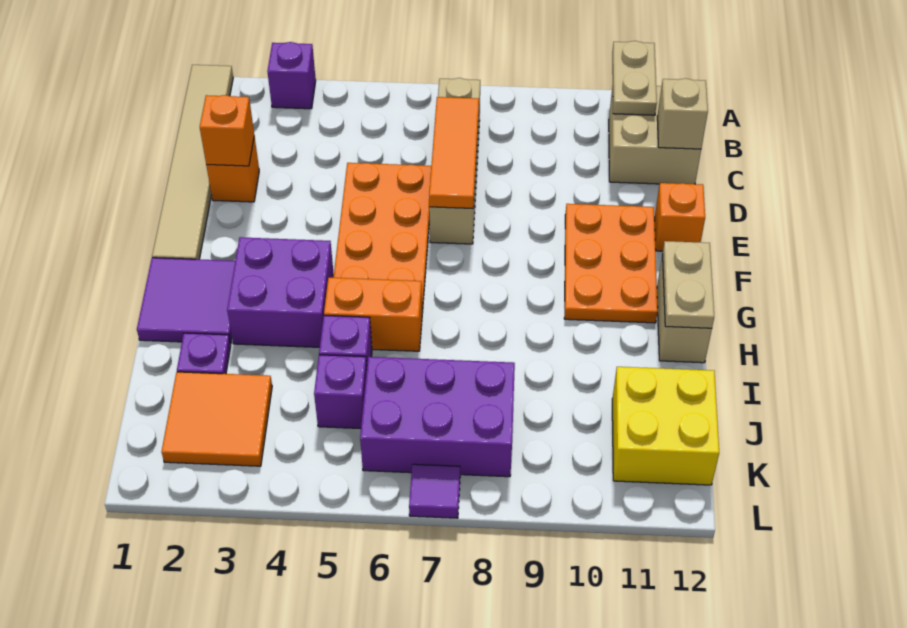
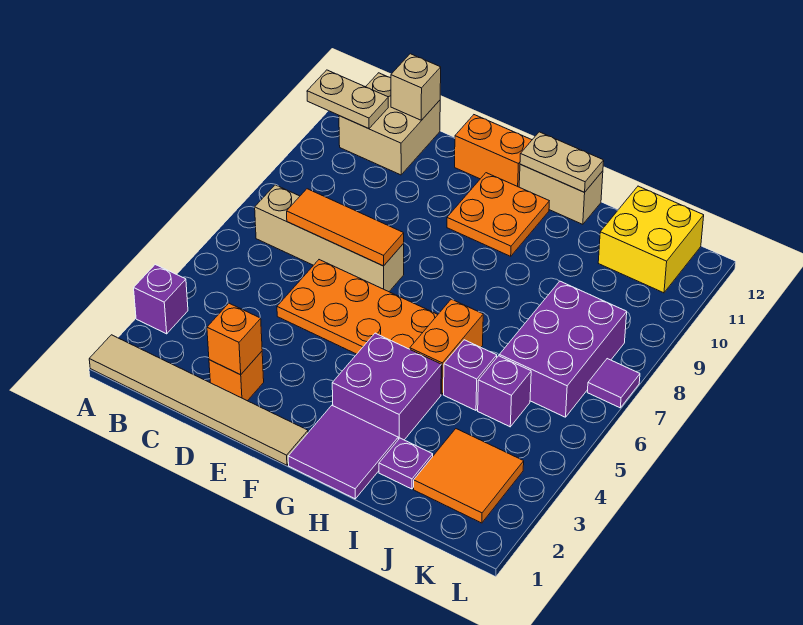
orange plate E10:G11 level 1 -> orange plate F10:G11 level 1
orange brick E12 level 1 -> orange brick E12:F12 level 1

